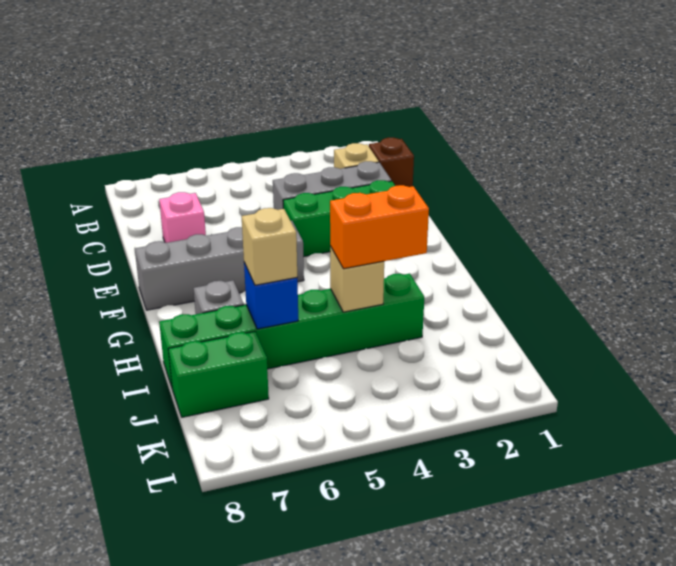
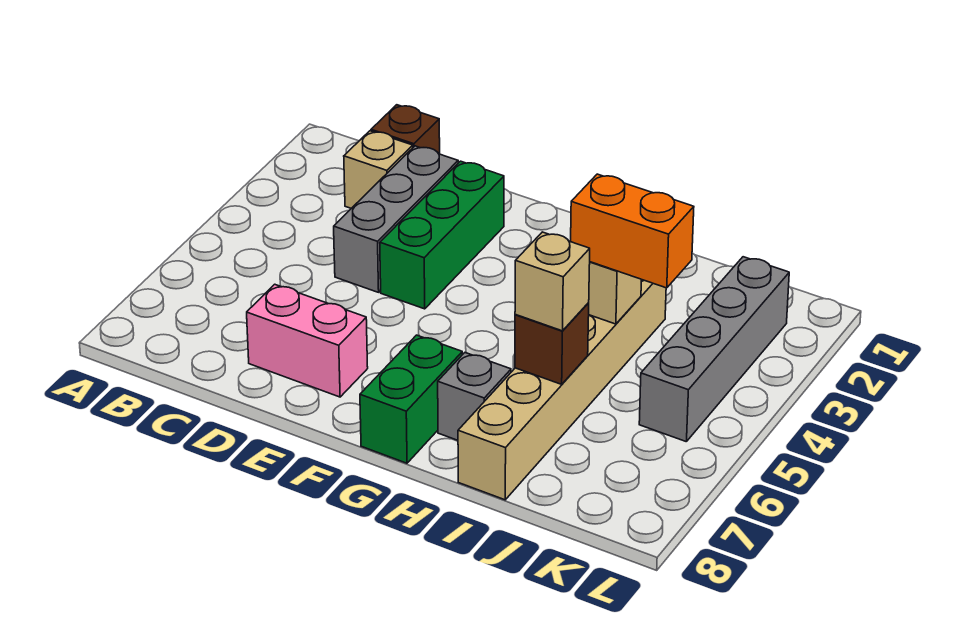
pink brick D7 level 1 -> pink brick D7:E7 level 1
grey brick F5:F8 level 1 -> grey brick K2:K5 level 1
green brick I3:I8 level 1 -> tan brick I3:I8 level 1
orange brick I3:I4 level 3 -> orange brick I4:J4 level 3
blue brick I6 level 2 -> brown brick I6 level 2
green brick J7:J8 level 1 -> green brick G7:G8 level 1

